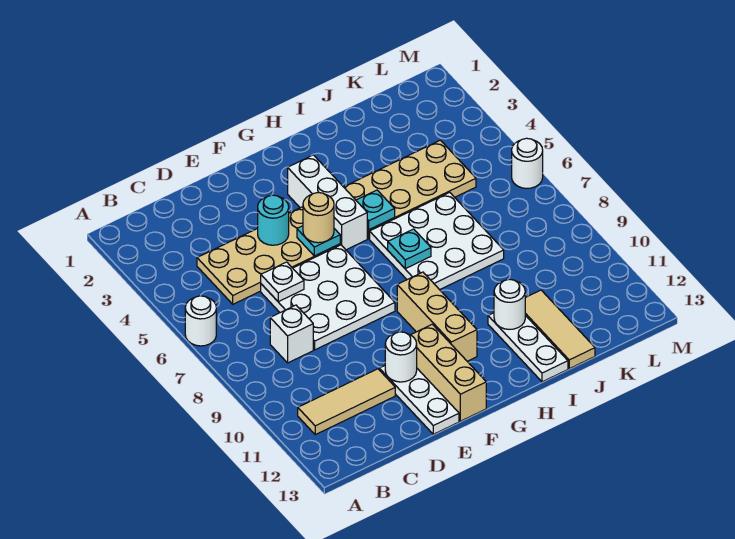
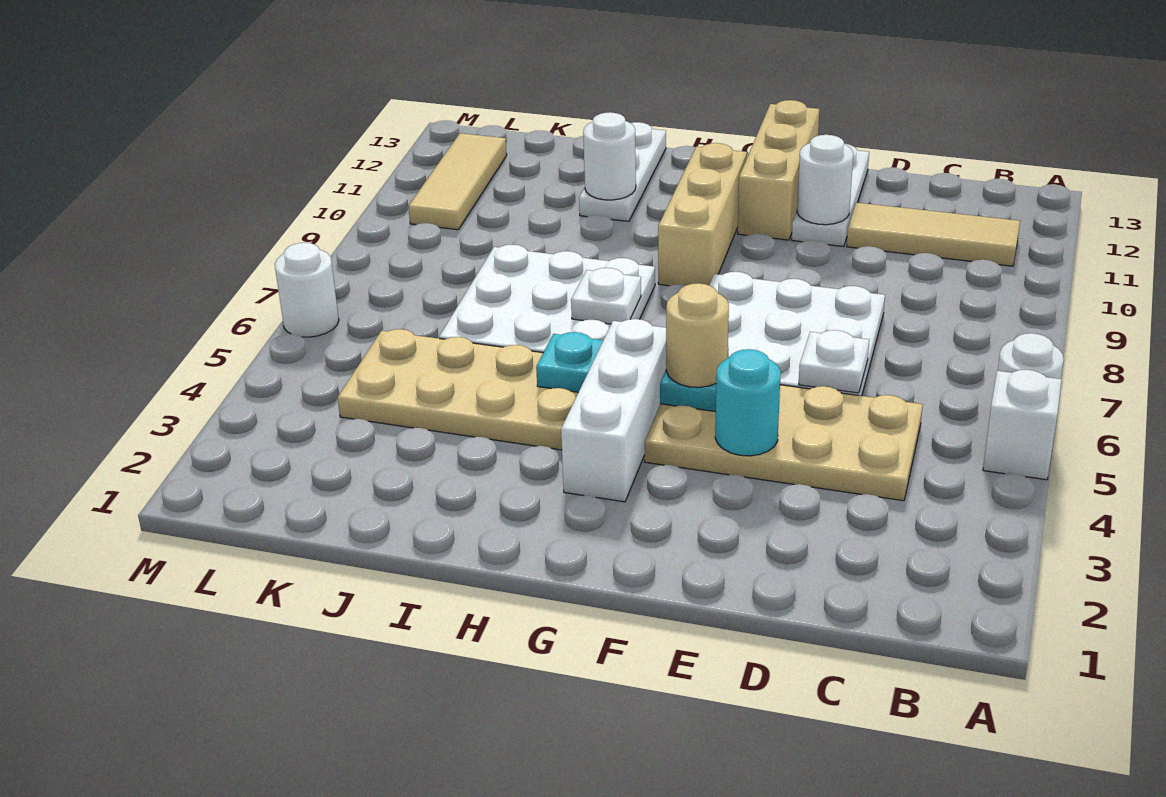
white brick C8 level 1 -> white brick A5 level 1
cyan plate H7 level 2 -> white plate H7 level 2
tan tile J11:J13 level 1 -> tan tile L10:L12 level 1

